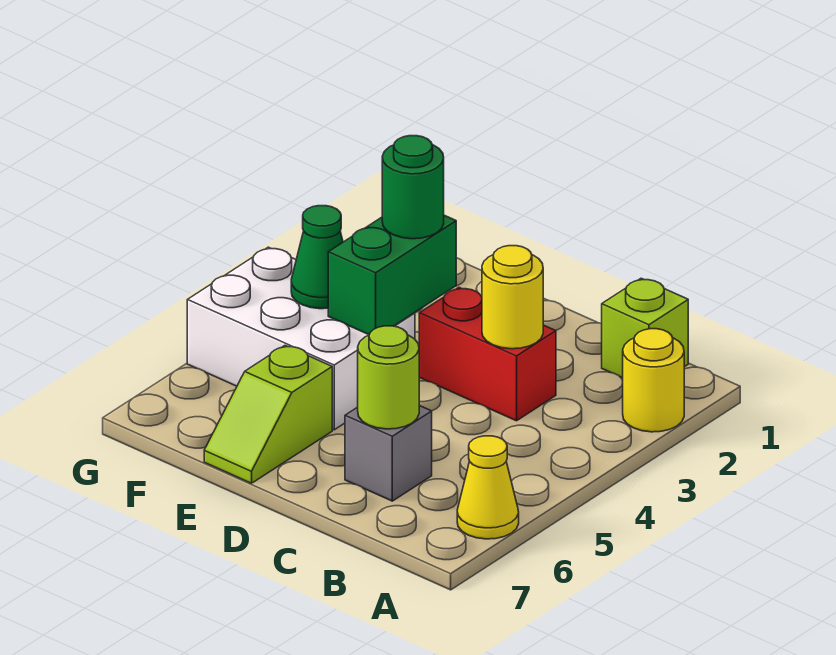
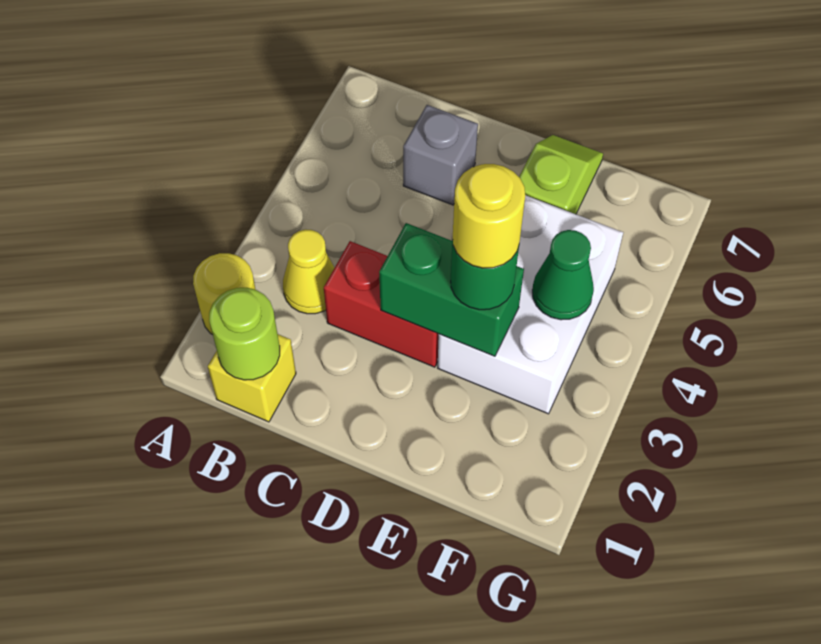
yellow cone A6 level 1 -> yellow cone B3 level 1
lime brick B1 level 1 -> yellow brick B1 level 1
yellow round brick C3 level 2 -> yellow round brick E3 level 4
lime round brick C6 level 2 -> lime round brick B1 level 2
green brick E3:E4 level 2 -> green brick D3:E3 level 2
white brick E4:G5 level 1 -> white brick E3:F5 level 1

